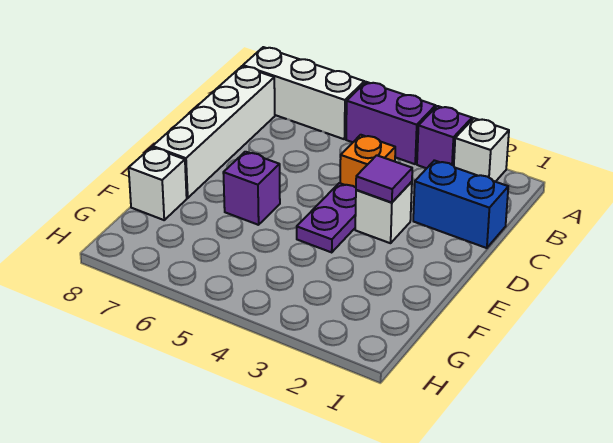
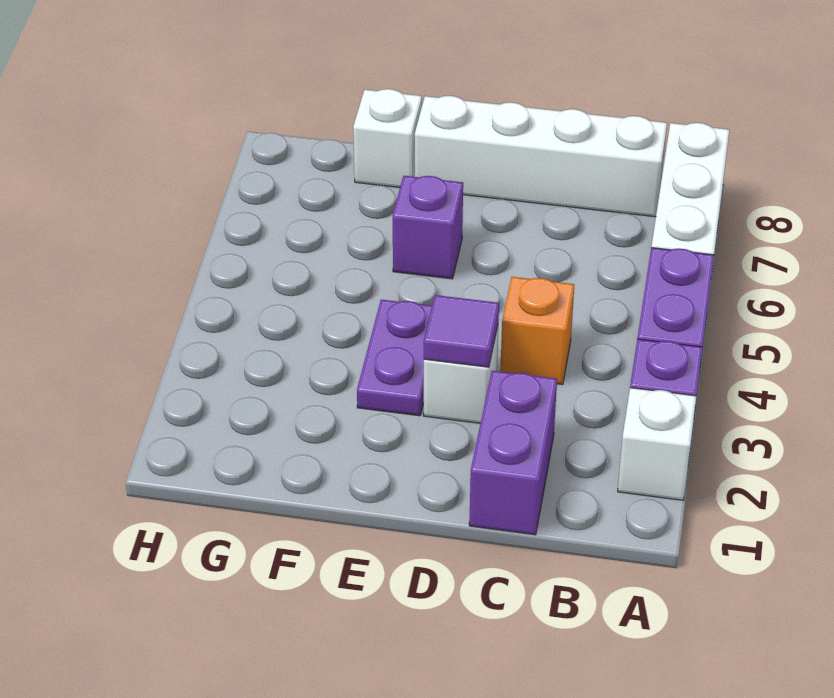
blue brick C1:C2 level 1 -> purple brick C1:C2 level 1
purple plate D4:E4 level 1 -> purple plate E3:E4 level 1

